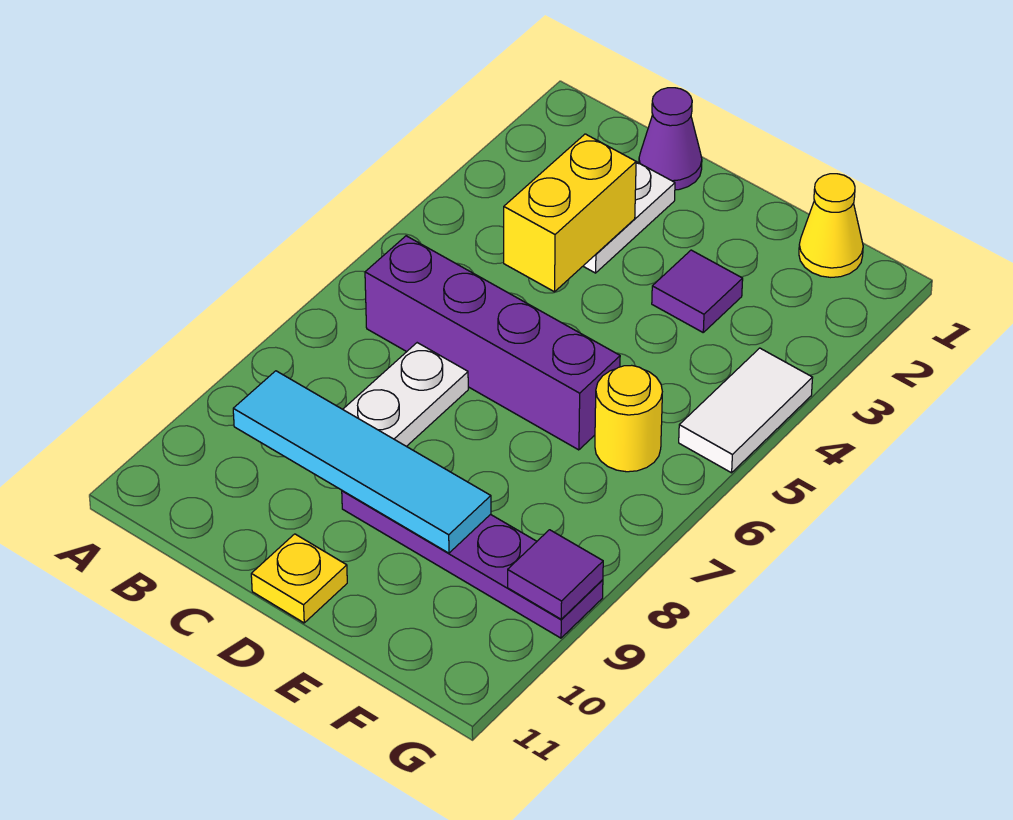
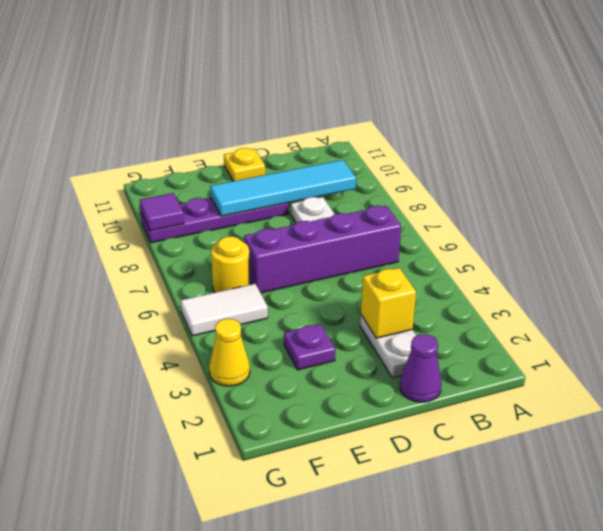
yellow brick C3:C4 level 2 -> yellow brick C3 level 2
purple tile E3 level 1 -> purple plate E3 level 1
yellow cone F1 level 1 -> yellow cone G3 level 1
white tile G4:G5 level 1 -> white tile F5:G5 level 1

